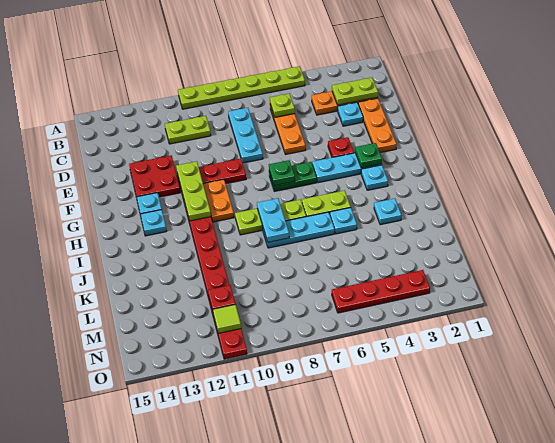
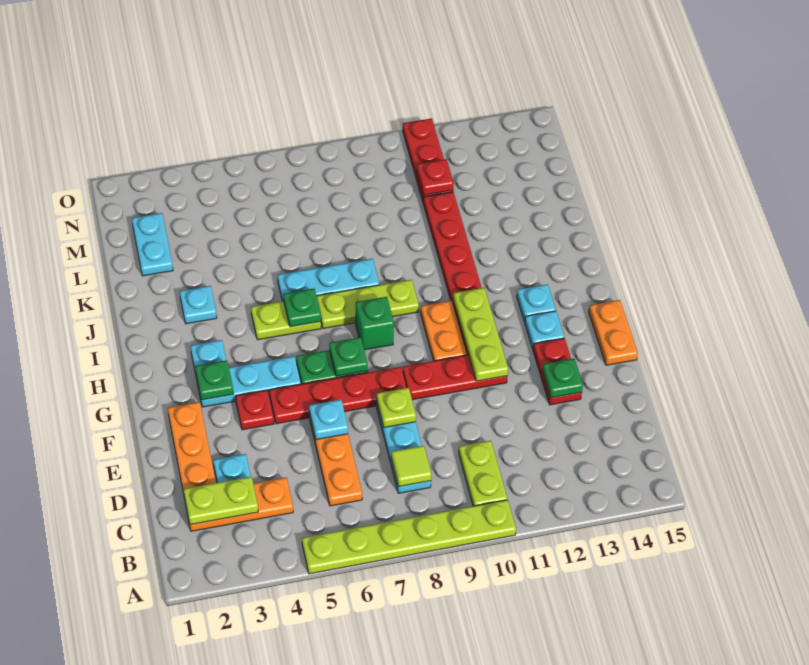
lime plate C6 level 2 -> lime plate E8 level 2
lime plate C10:C11 level 1 -> lime plate B10:C10 level 1
red plate E12:F13 level 1 -> red plate E13:F13 level 1
none -> green plate E13 level 2
none -> orange plate F15:G15 level 1
none -> green brick H8 level 1
none -> green plate I6 level 2
cyan plate I8:J8 level 2 -> cyan plate L2:M2 level 1
cyan plate J5 level 1 -> cyan plate E6 level 2
red plate N3:N6 level 1 -> red plate F5:F8 level 1
lime tile N11 level 2 -> lime tile C8 level 2

